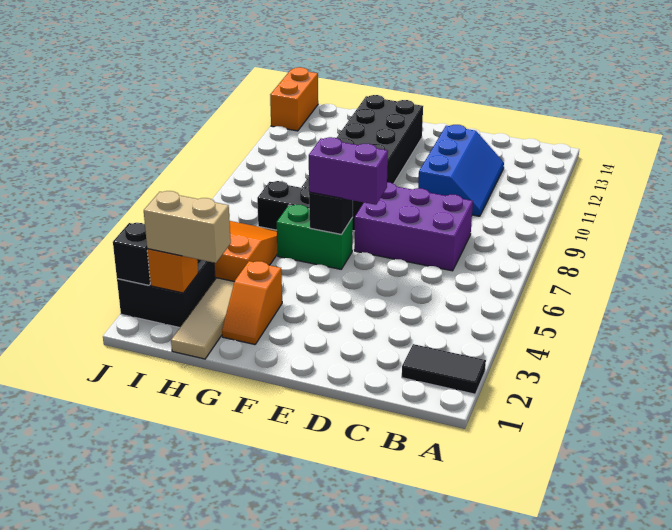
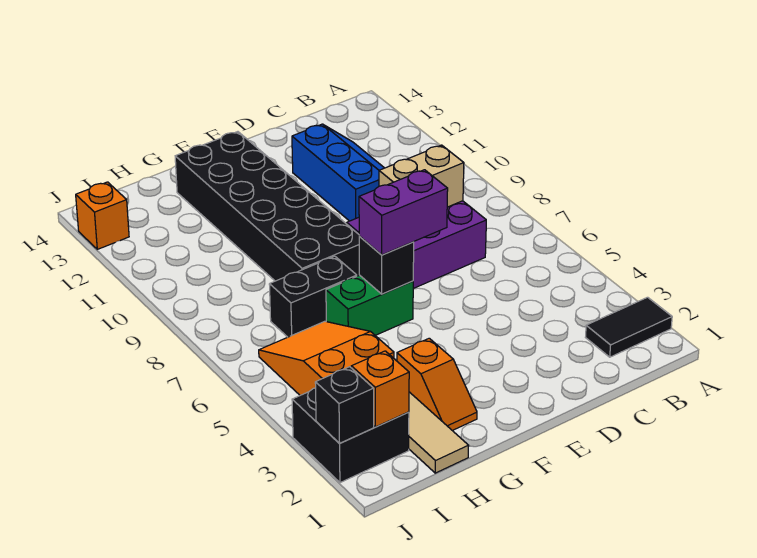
tan brick H2:I2 level 3 -> tan brick C8:D8 level 2
orange brick J13:J14 level 1 -> orange brick J13 level 1

